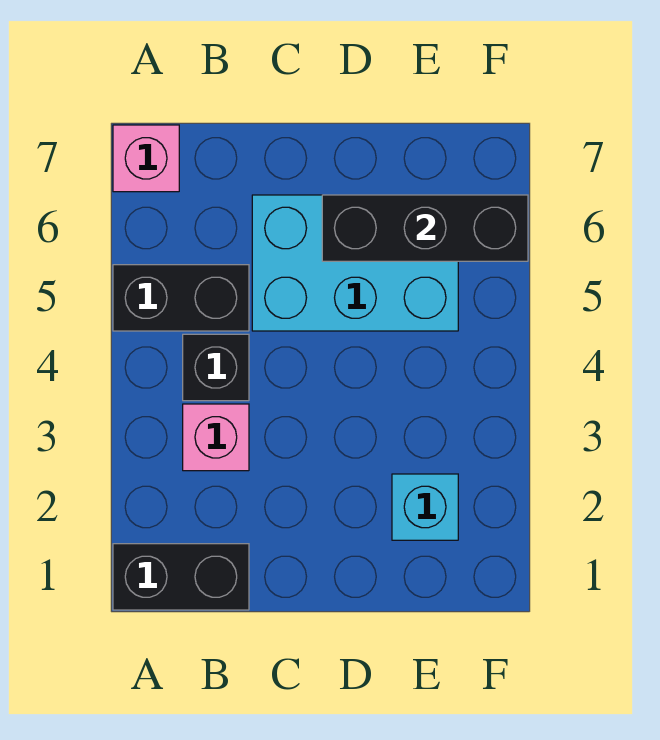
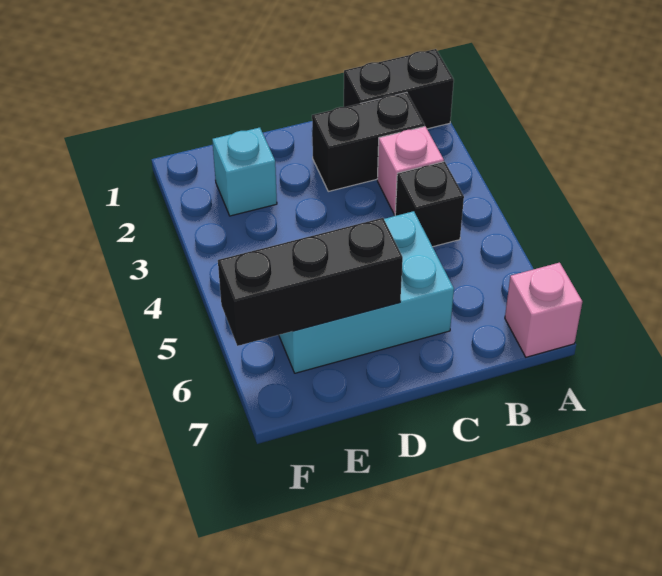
black brick A5:B5 level 1 -> black brick B2:C2 level 1

